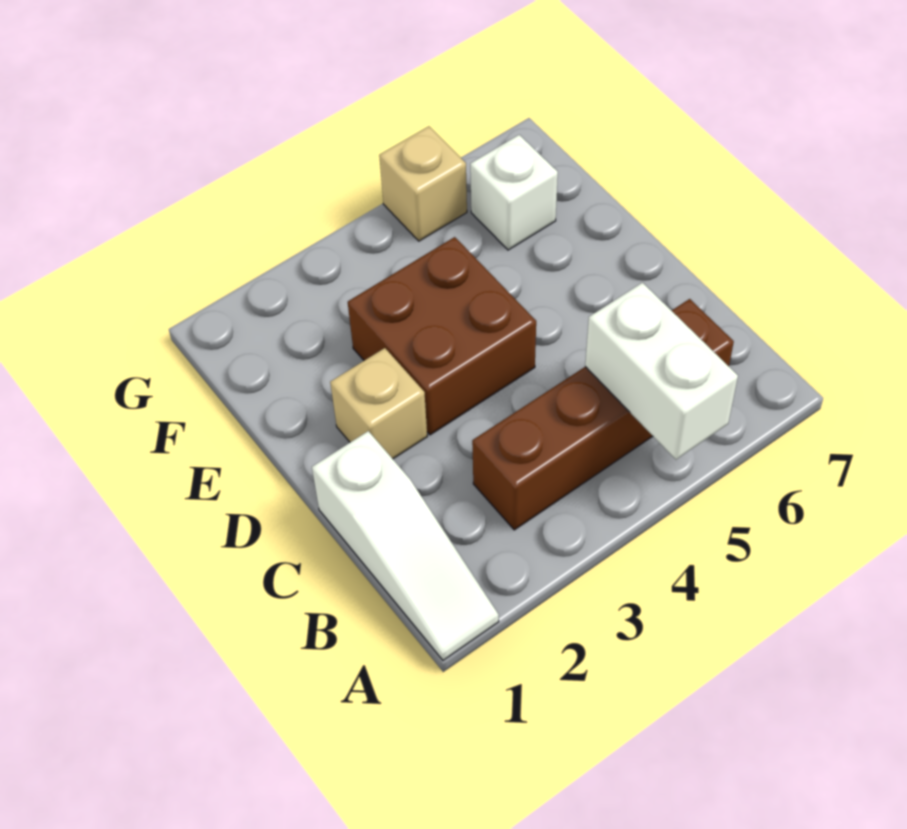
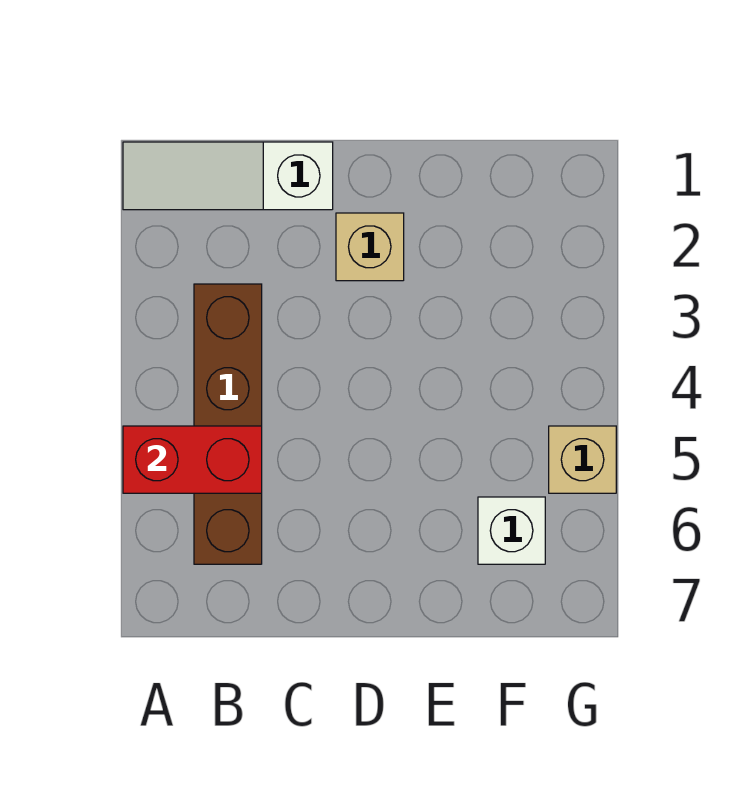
white brick A5:B5 level 2 -> red brick A5:B5 level 2
brown brick D3:E4 level 1 -> none

